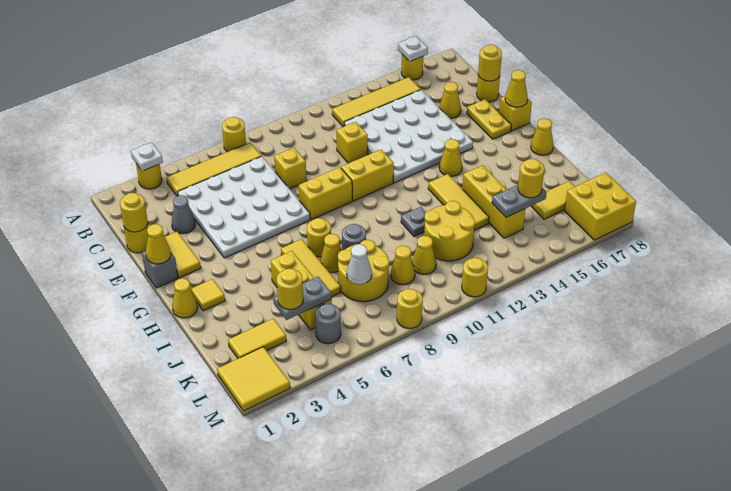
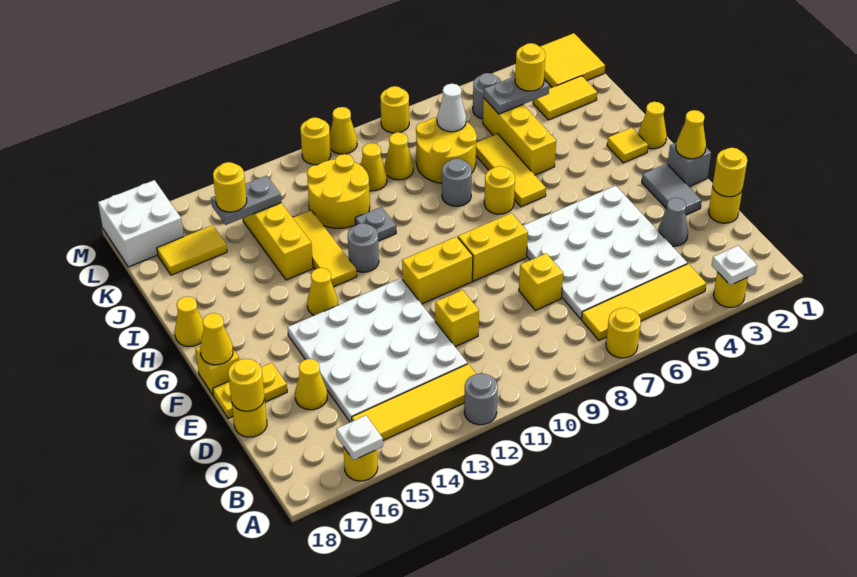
none -> grey round brick A12 level 1
yellow tile E2:F2 level 1 -> grey tile E2:F2 level 1
yellow plate E17:F17 level 1 -> yellow plate E17:E18 level 1
none -> grey round brick H12 level 1
yellow cone I7 level 1 -> yellow cone M10 level 1
yellow brick L17:M18 level 1 -> white brick L17:M18 level 1

